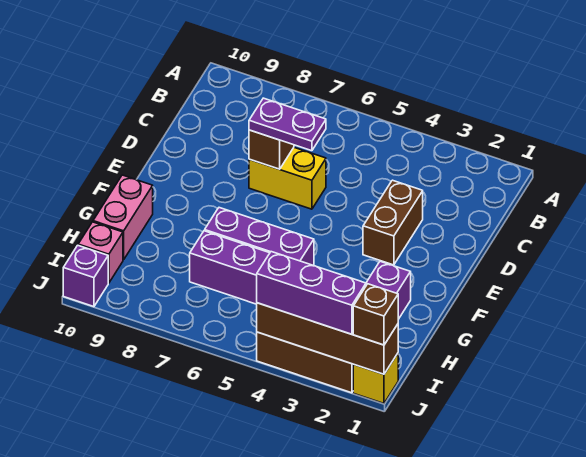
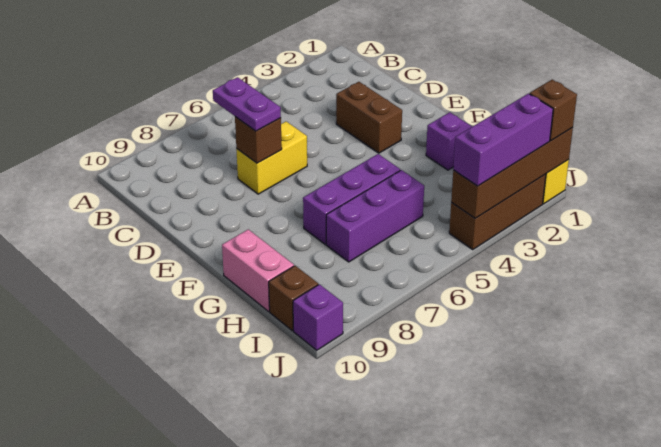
purple plate D6:D7 level 3 -> purple plate C7:D7 level 3
pink brick I10 level 1 -> brown brick I10 level 1

